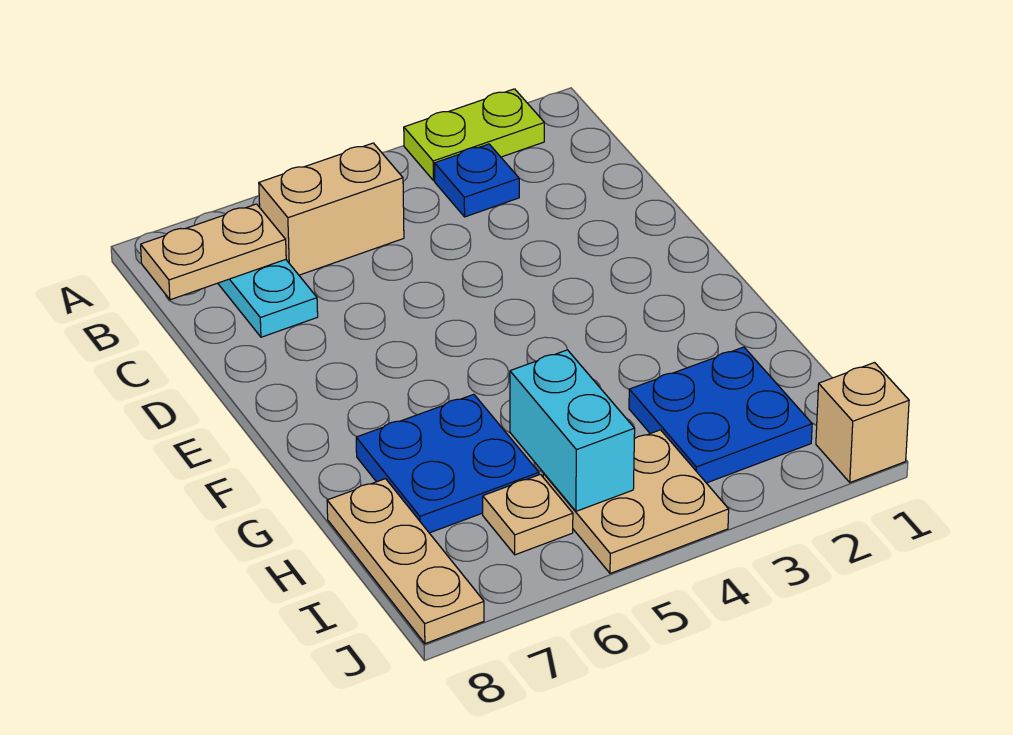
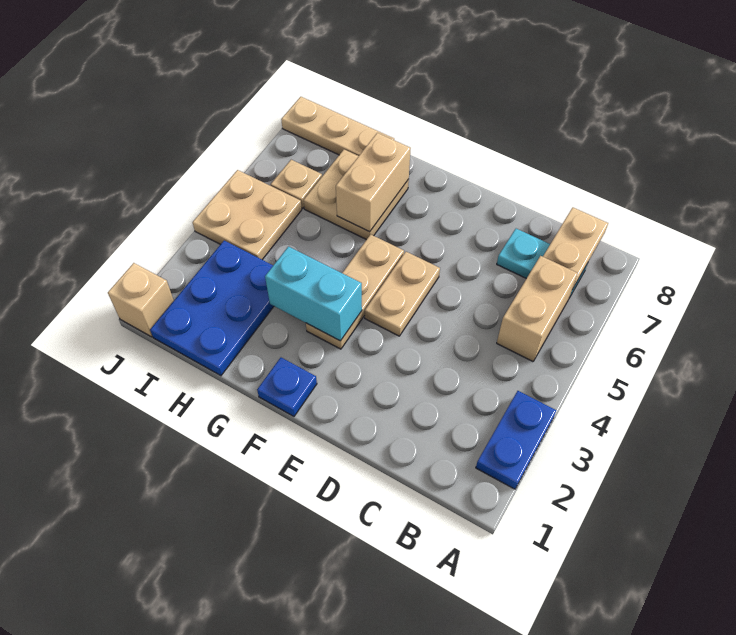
lime plate A2:A3 level 1 -> blue plate A2:A3 level 1
blue plate B3 level 1 -> blue plate F1 level 1
none -> tan plate E4:E5 level 1
none -> tan plate F3:F5 level 1
blue plate G6:H7 level 1 -> tan plate G6:H7 level 1
none -> tan brick G6:G7 level 2
blue plate H2:I3 level 1 -> blue plate H1:I3 level 1
cyan brick H5:I5 level 2 -> cyan brick F3:G3 level 2

